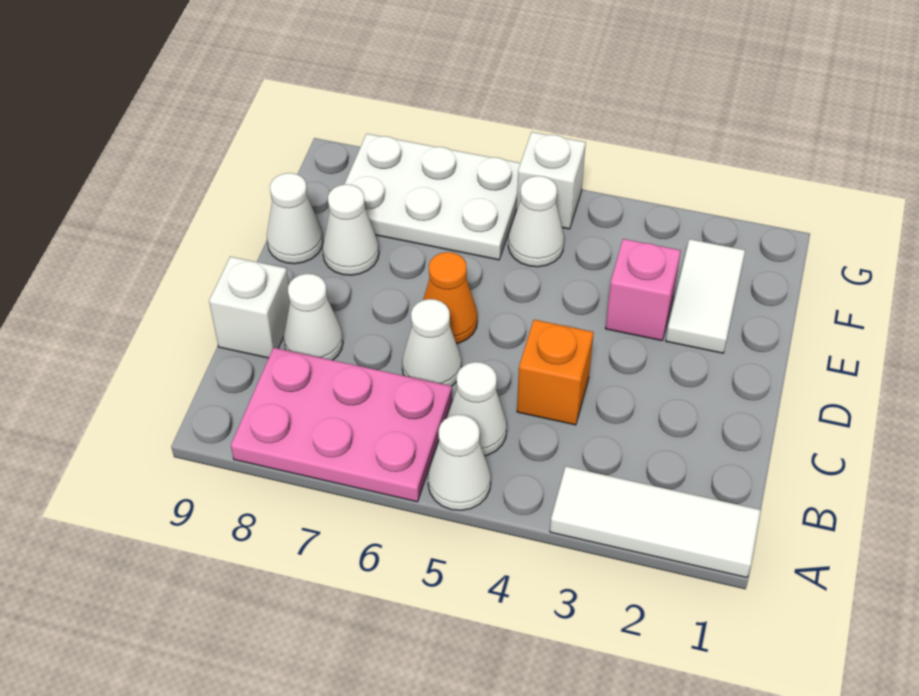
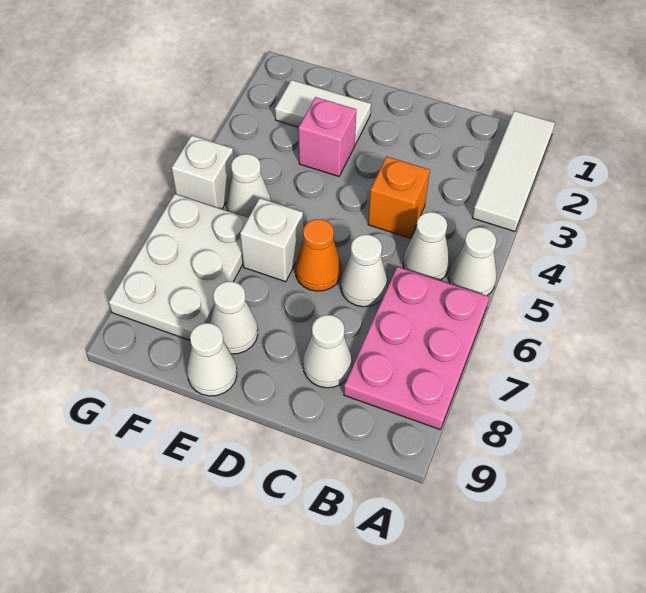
white brick C9 level 1 -> white brick E6 level 1

